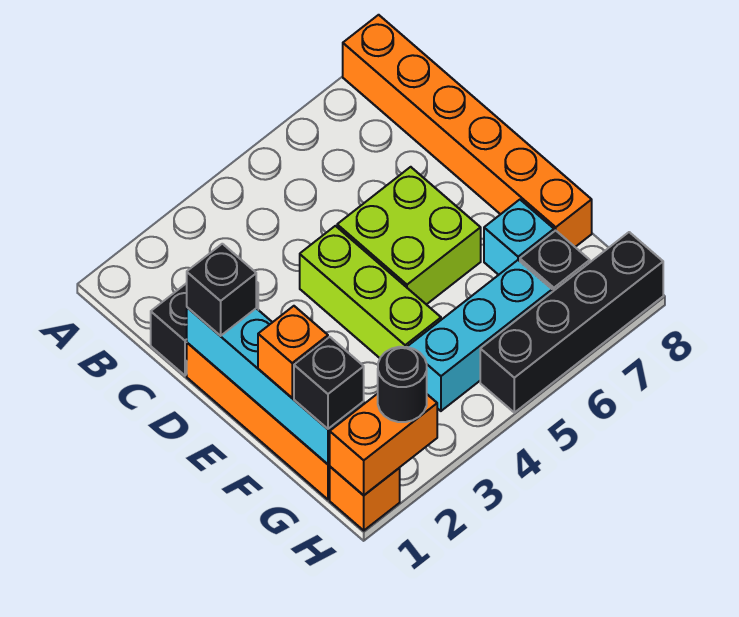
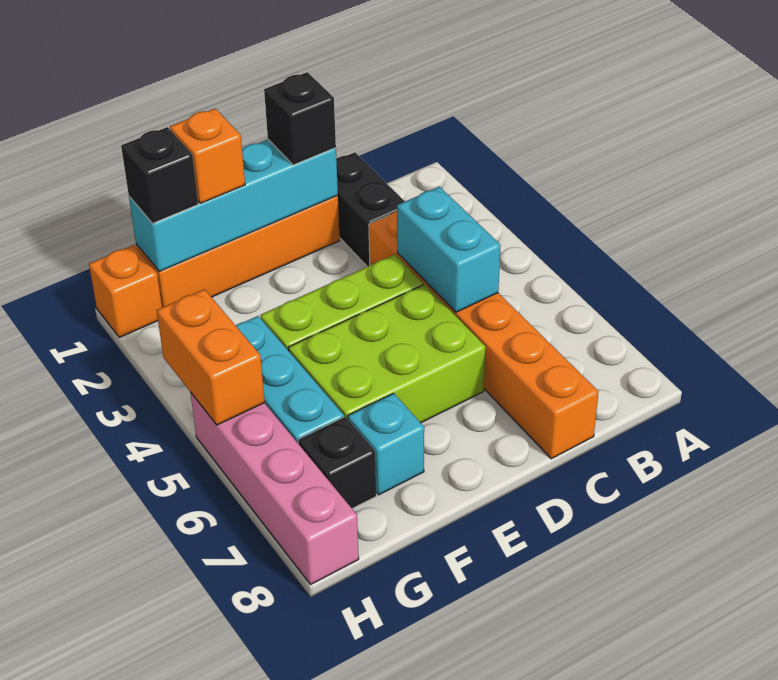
orange brick A8:F8 level 1 -> orange brick C3:C8 level 1
none -> cyan brick C4:C5 level 2
lime brick D5:E6 level 1 -> lime brick D5:F6 level 1
orange brick H1:H2 level 2 -> orange brick H4:H5 level 2
black round brick H2 level 3 -> none
black brick H5:H8 level 1 -> pink brick H5:H8 level 1

